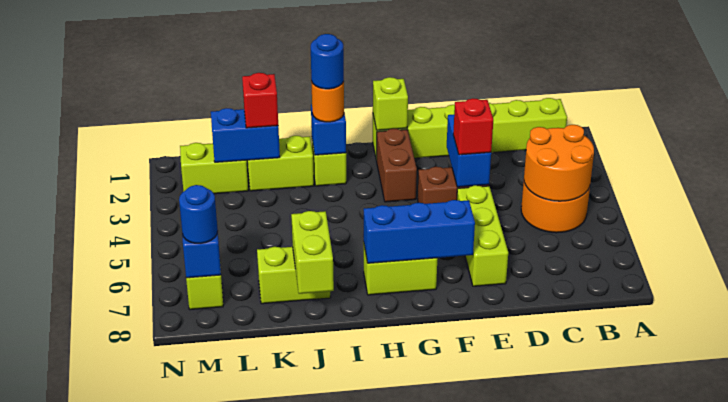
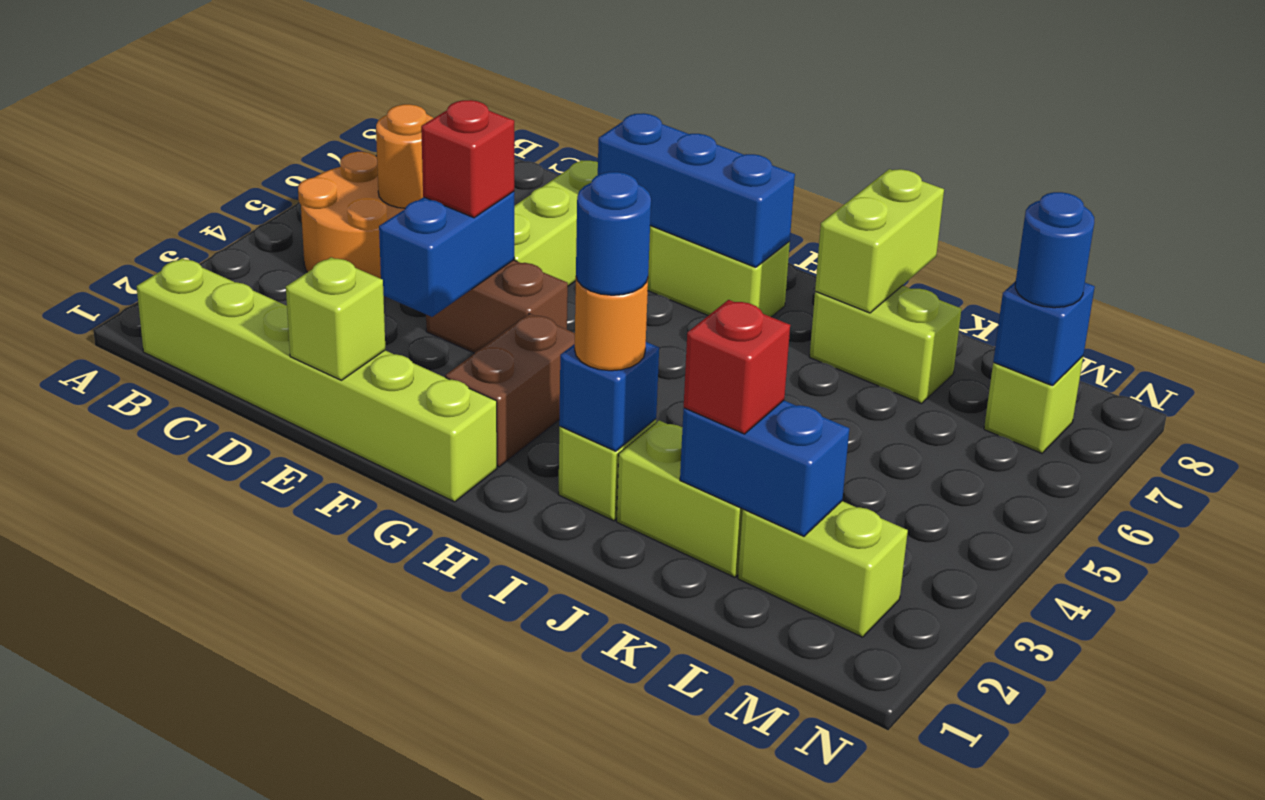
orange round brick B4:C5 level 2 -> orange round brick C5 level 2
lime brick G1 level 2 -> lime brick E1 level 2

